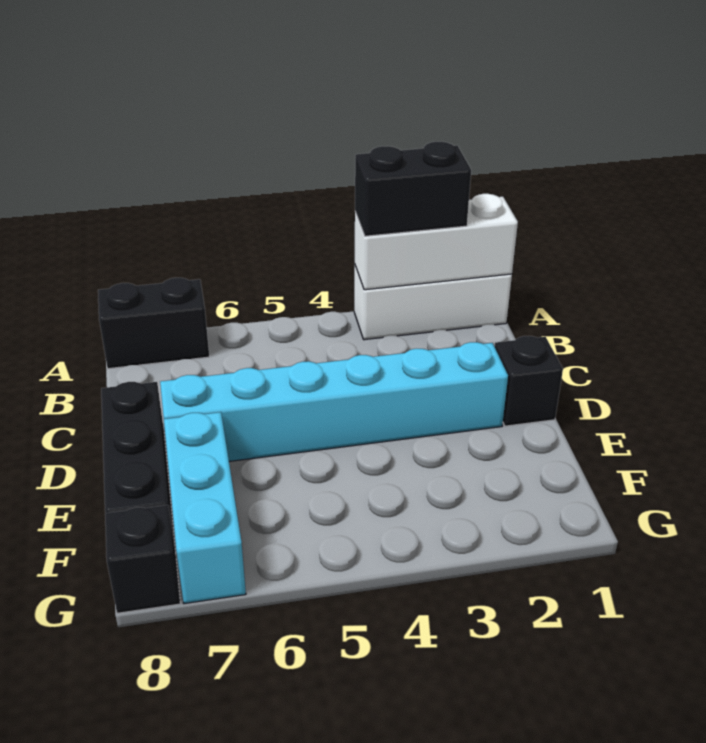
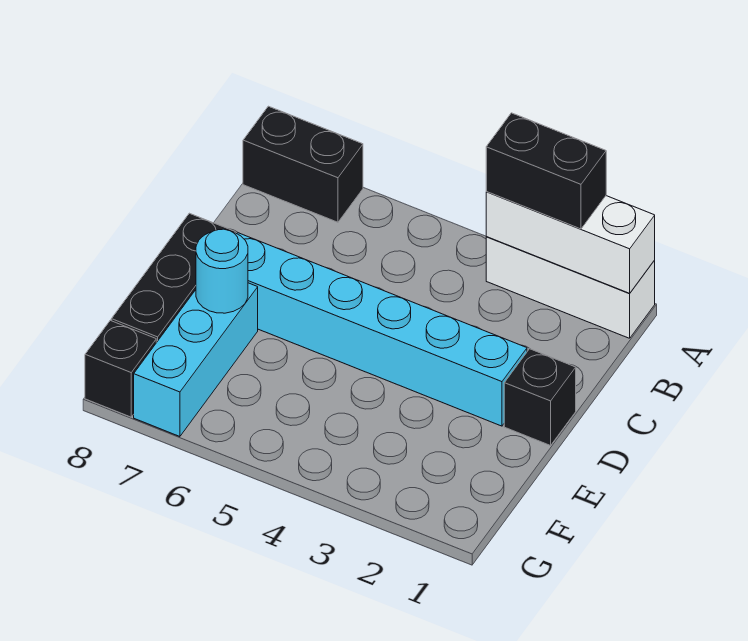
none -> cyan round brick E7 level 2

